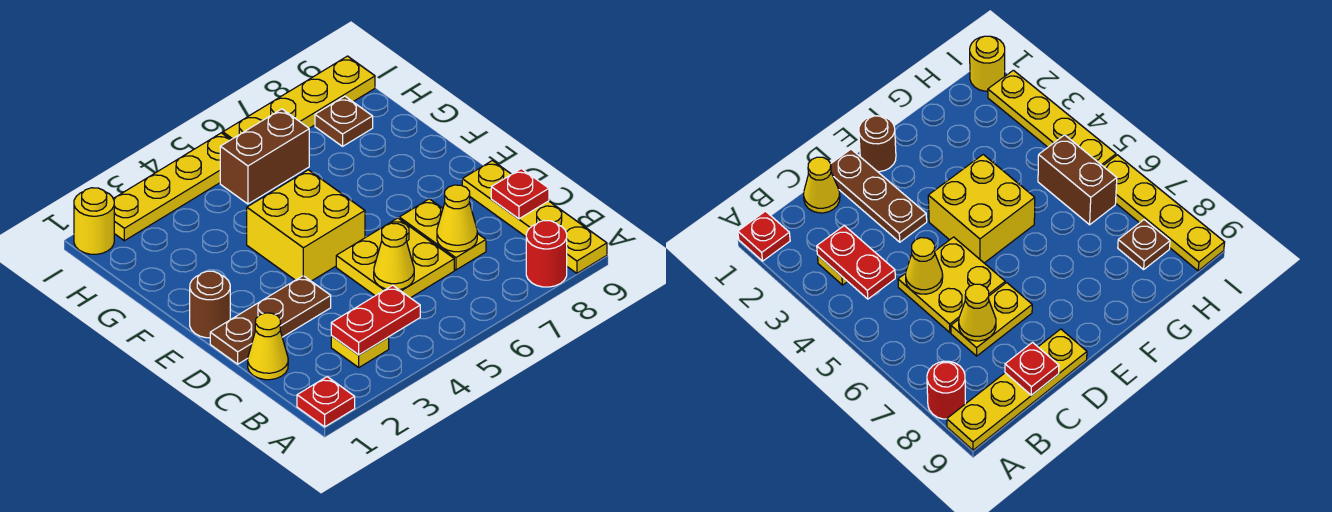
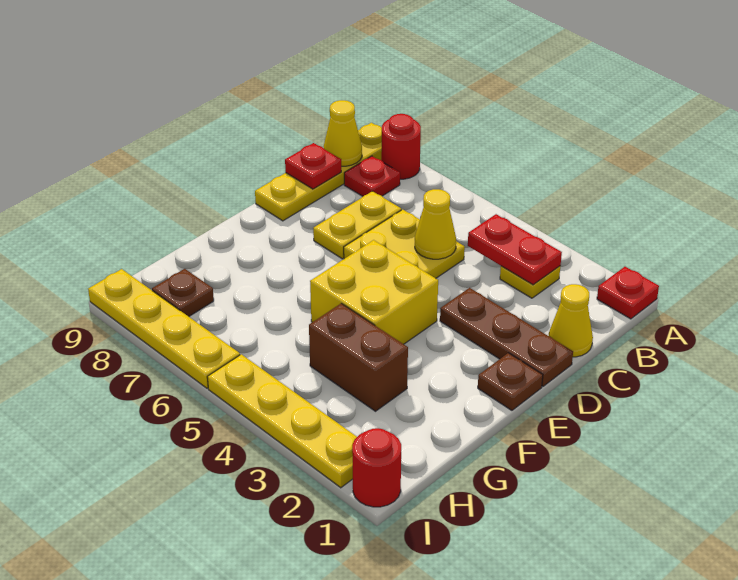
none -> red plate B8 level 1
yellow cone C7 level 2 -> yellow cone B9 level 2
brown round brick E1 level 1 -> brown plate E1 level 1
brown brick H5:H6 level 1 -> brown brick G3:G4 level 1
yellow round brick I1 level 1 -> red round brick I1 level 1

